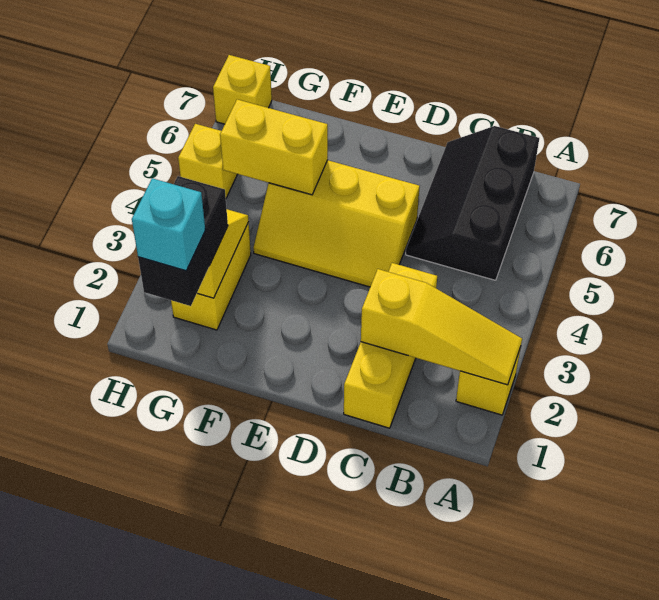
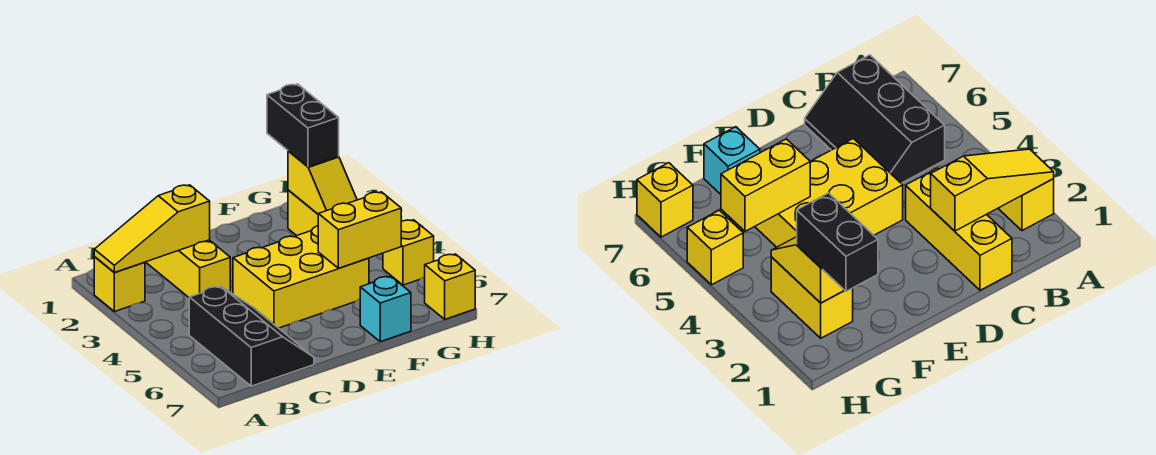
yellow slope D4:F5 level 1 top 5 -> yellow brick D4:F5 level 1
cyan brick G1 level 4 -> cyan brick F7 level 1

